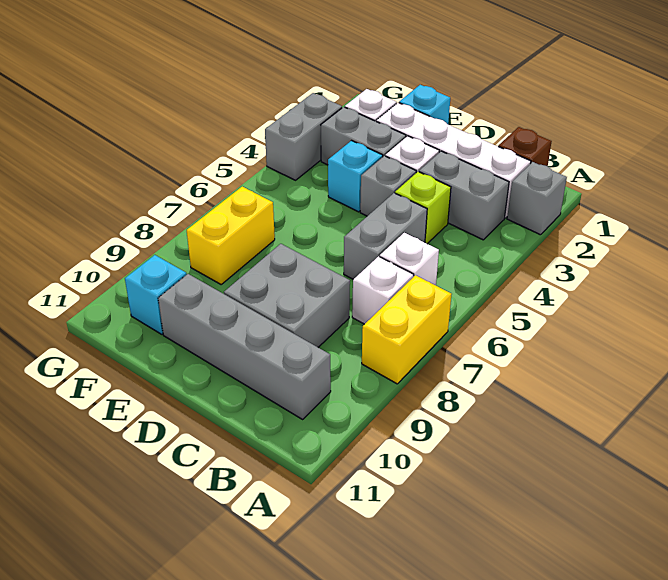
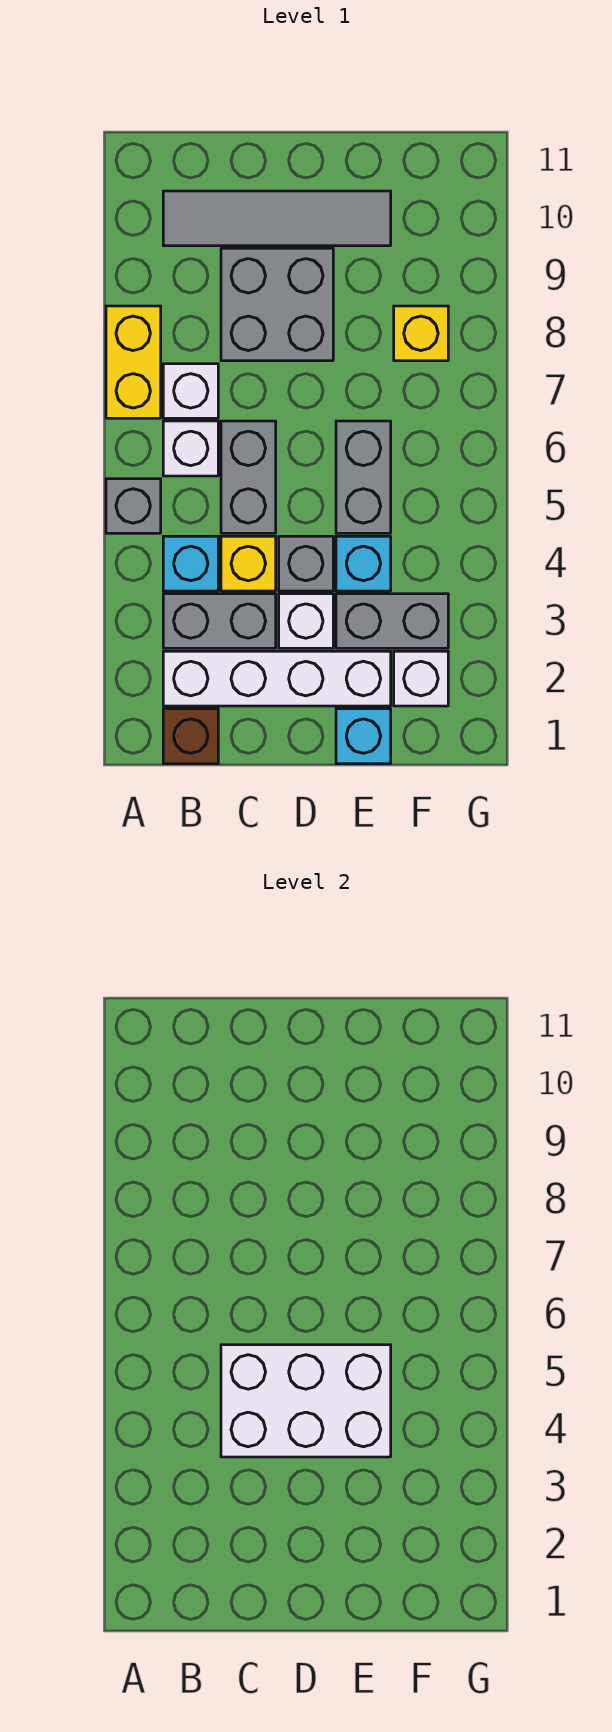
grey brick A2 level 1 -> grey brick A5 level 1
grey brick B10:E10 level 1 -> grey tile B10:E10 level 1
lime brick C4 level 1 -> yellow brick C4 level 1
none -> white brick C4:E5 level 2
yellow brick F7:F8 level 1 -> yellow brick F8 level 1
cyan brick F10 level 1 -> cyan brick B4 level 1
grey brick G3:G4 level 1 -> grey brick E5:E6 level 1

